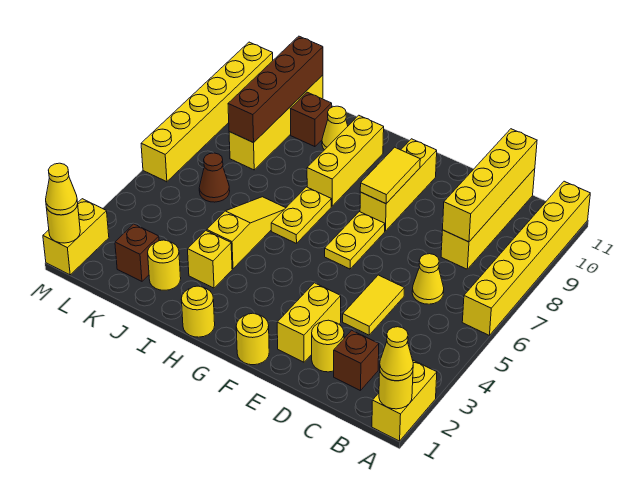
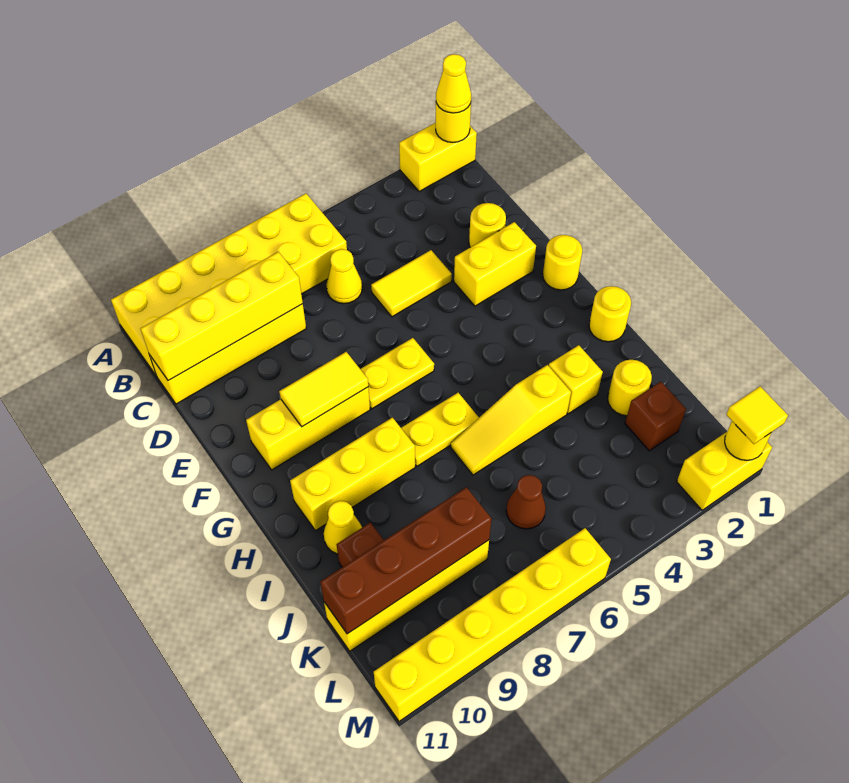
yellow brick A6:A11 level 1 -> yellow brick A6:B11 level 1
brown brick C2 level 1 -> none
yellow cone M1 level 3 -> yellow tile M1 level 3

